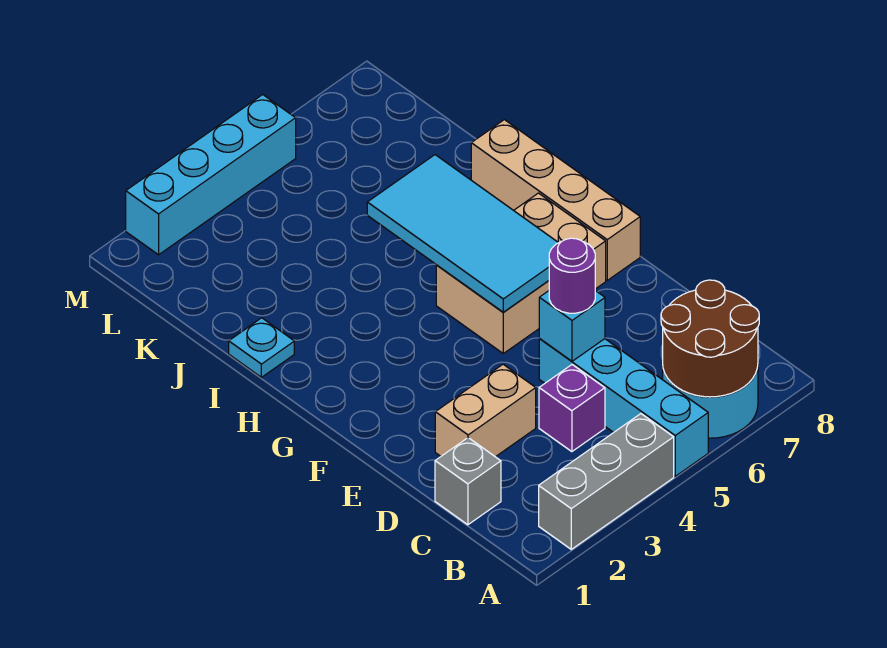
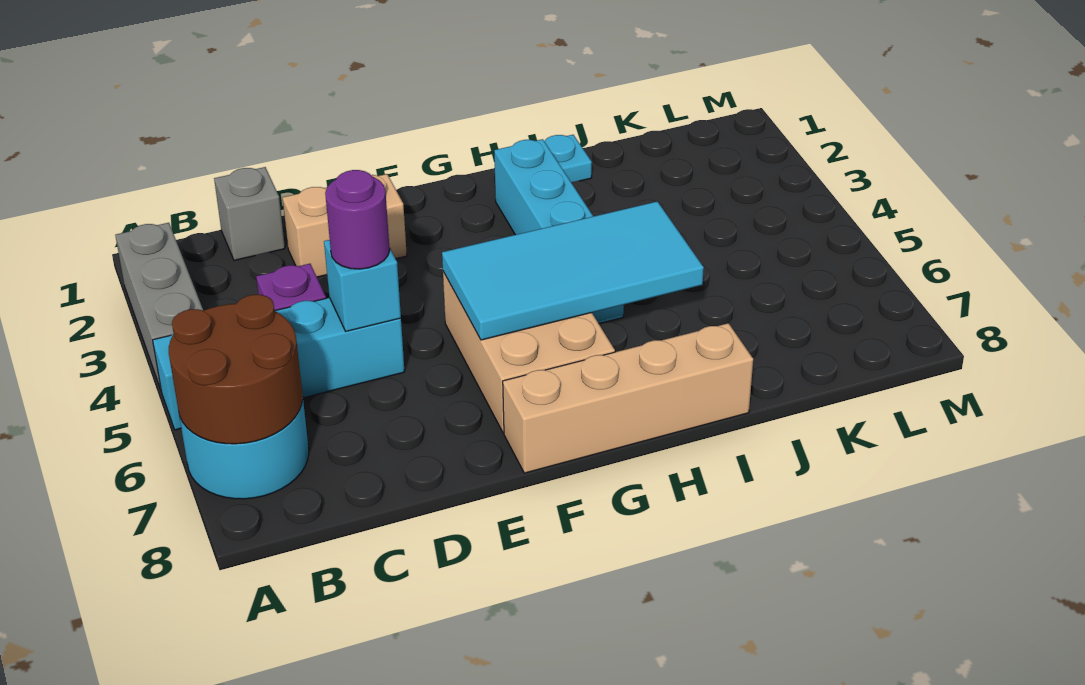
tan brick D2:D3 level 1 -> tan brick D2:E2 level 1
cyan brick M2:M5 level 1 -> cyan brick H2:H5 level 1

